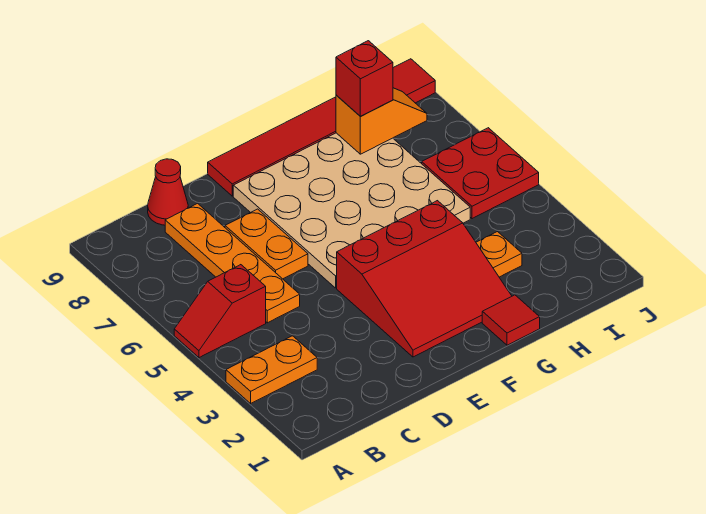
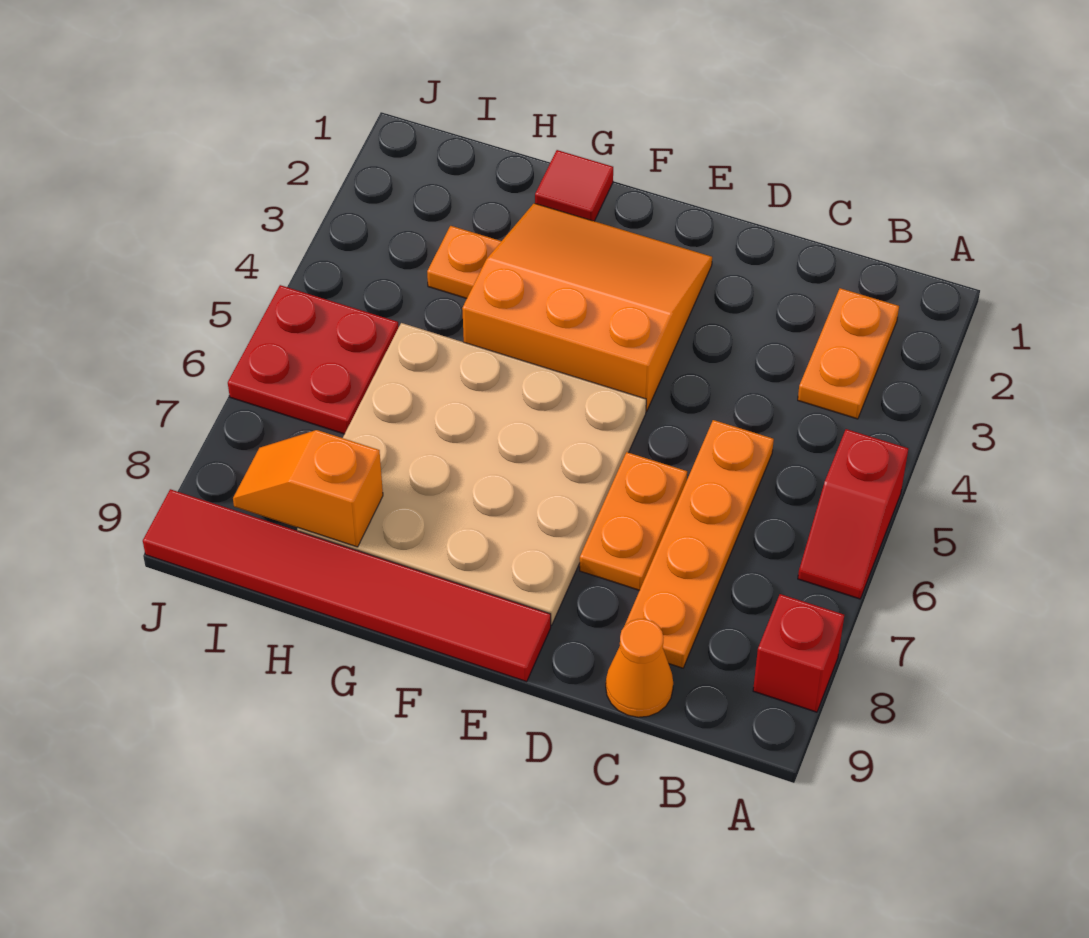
orange plate A3:B3 level 1 -> orange plate B2:B3 level 1
red slope A5:B5 level 1 top B -> red slope A5:A6 level 1 top 5
red cone C9 level 1 -> orange cone C9 level 1
red slope E2:G4 level 1 top 4 -> orange slope E2:G4 level 1 top 4
red brick H8 level 3 -> red brick A8 level 1

